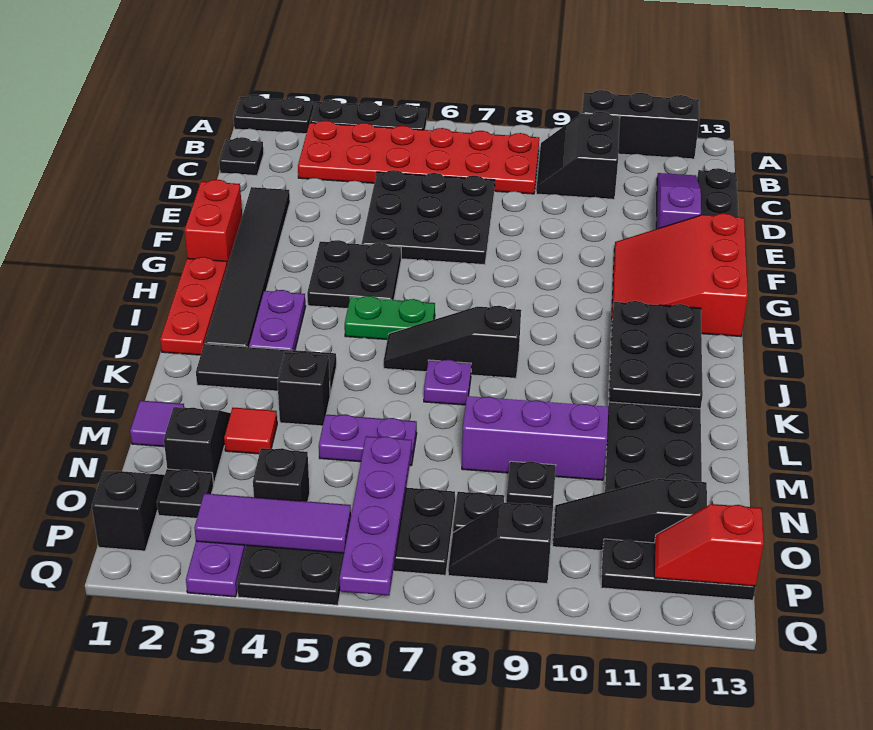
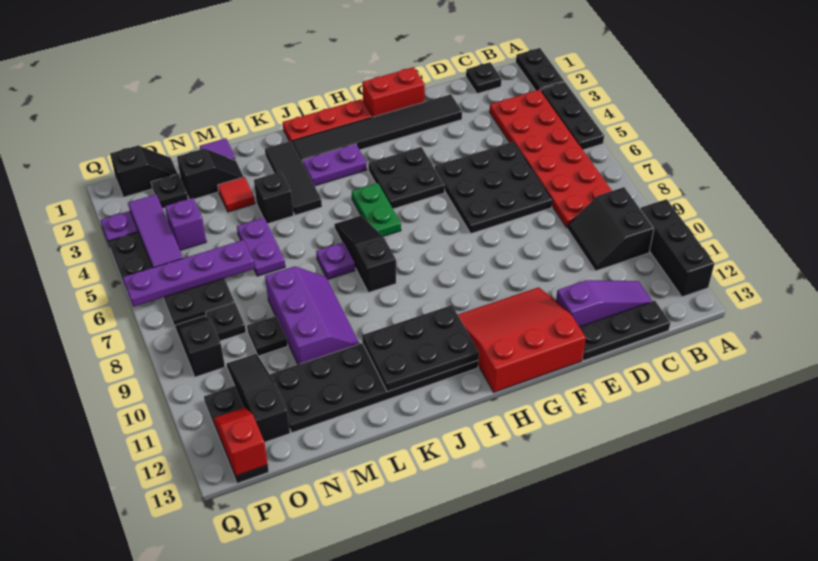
black slope B9:C10 level 1 top 10 -> black slope B9:C10 level 1 top B
black brick O4 level 1 -> purple brick O4 level 1

